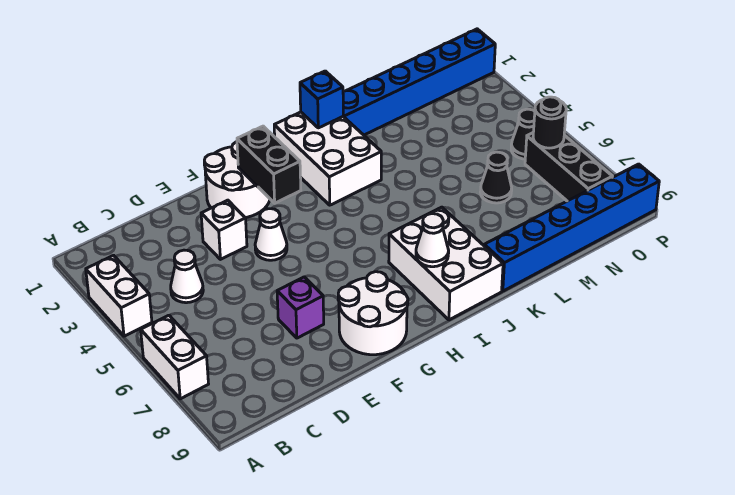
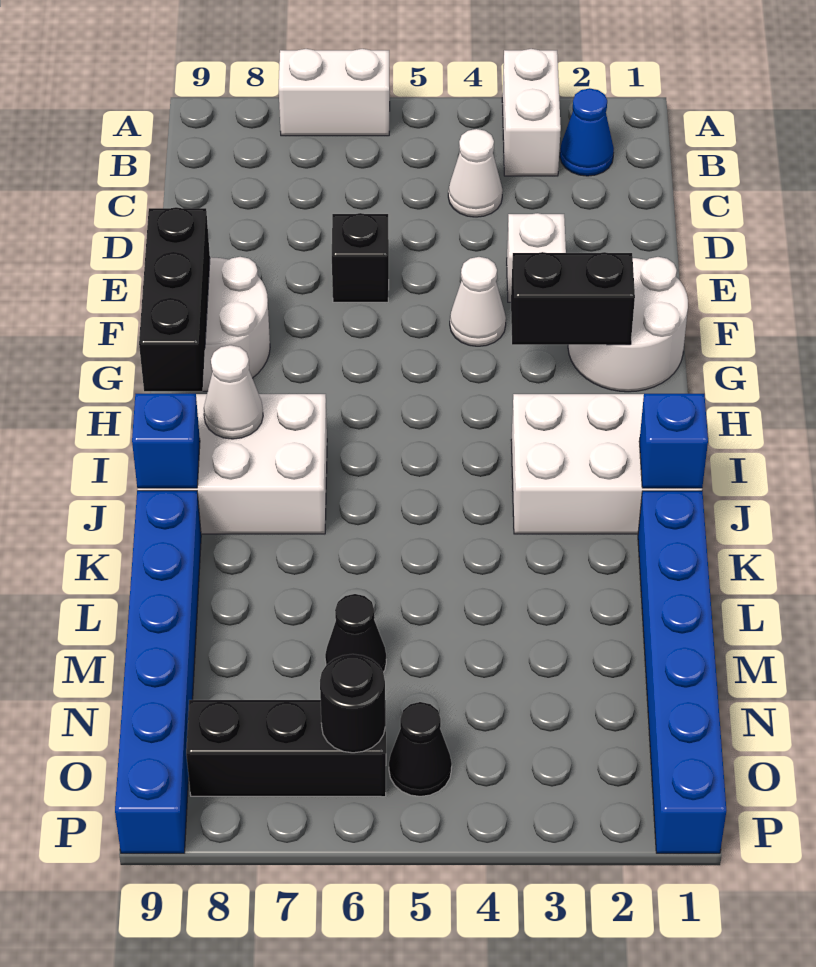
white brick A3:A4 level 1 -> white brick A3:B3 level 1
none -> blue cone B2 level 1
none -> black brick E6 level 1
purple brick E7 level 1 -> none
none -> black brick F9:H9 level 2
none -> blue brick J9 level 2

